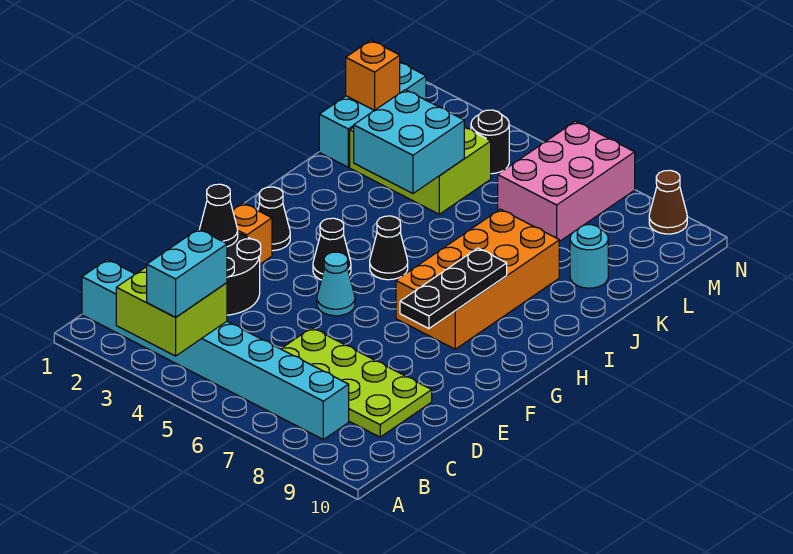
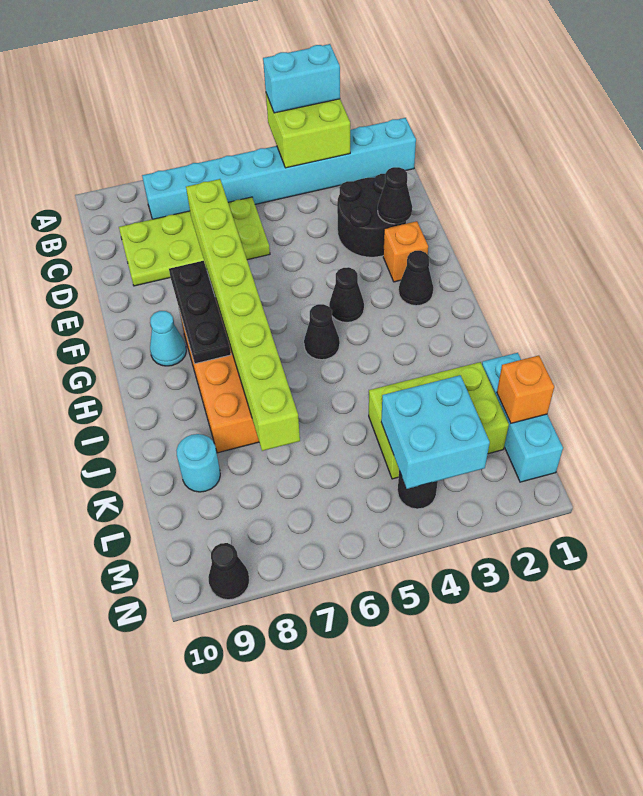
cyan brick A4:B4 level 3 -> cyan brick A3:A4 level 3
none -> lime brick D7:K7 level 2
cyan cone F5 level 1 -> cyan cone G9 level 1
cyan brick J3:K4 level 2 -> cyan brick L3:M4 level 2
pink brick L6:N7 level 1 -> none
brown cone N9 level 1 -> black cone N9 level 1

